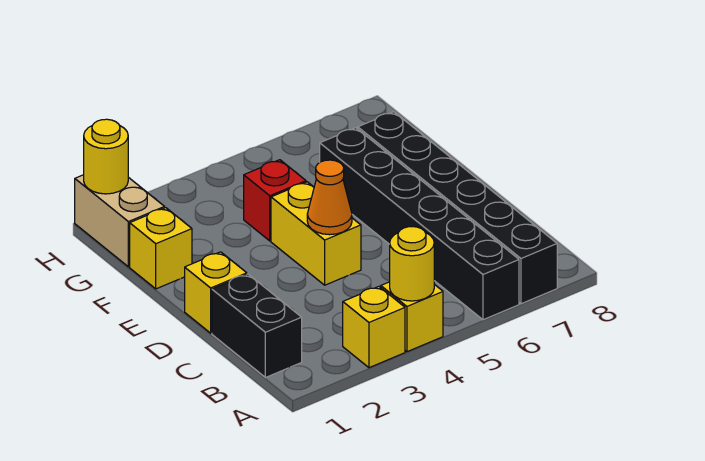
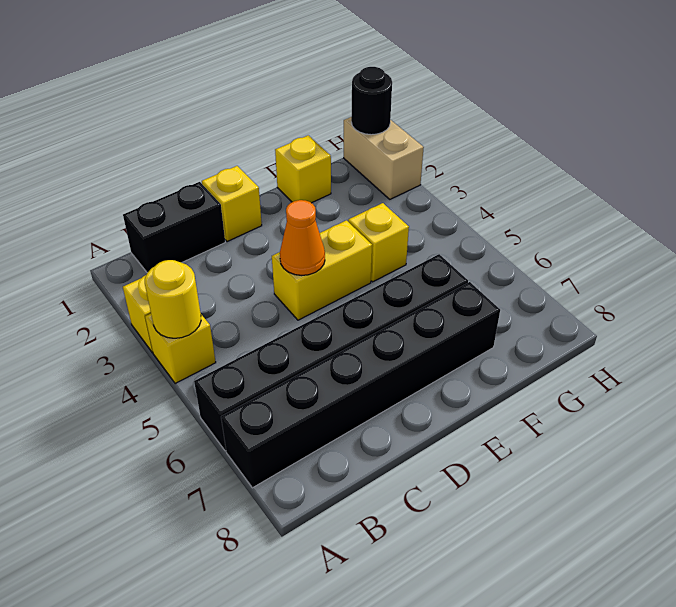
red brick F4 level 1 -> yellow brick F4 level 1
tan brick G1:H1 level 1 -> tan brick H1:H2 level 1
yellow round brick H1 level 2 -> black round brick H1 level 2

